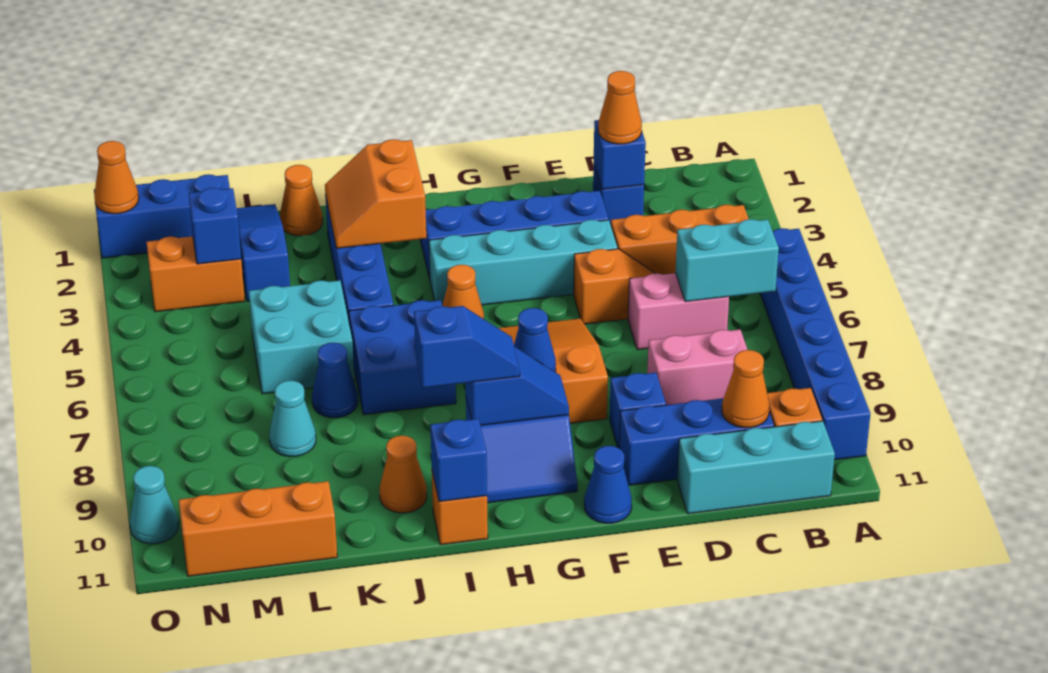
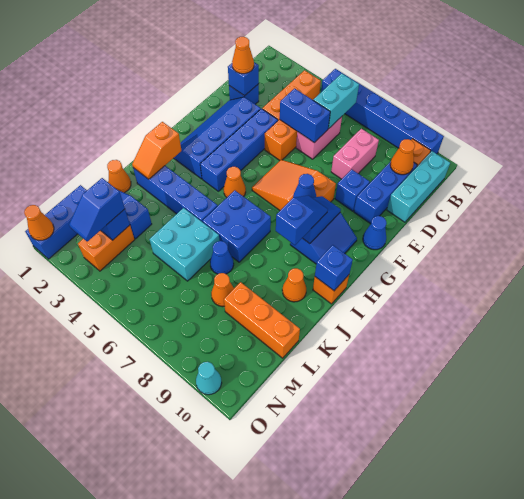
none -> blue brick D5:D6 level 2
cyan brick E4:H4 level 1 -> blue brick E4:H4 level 1
orange slope I2:J3 level 2 top I -> orange slope I2:J2 level 2 top I
cyan cone L8 level 1 -> orange cone L8 level 1
orange brick L11:N11 level 1 -> orange brick L9:L11 level 1
none -> blue slope M3:N3 level 3 top M

